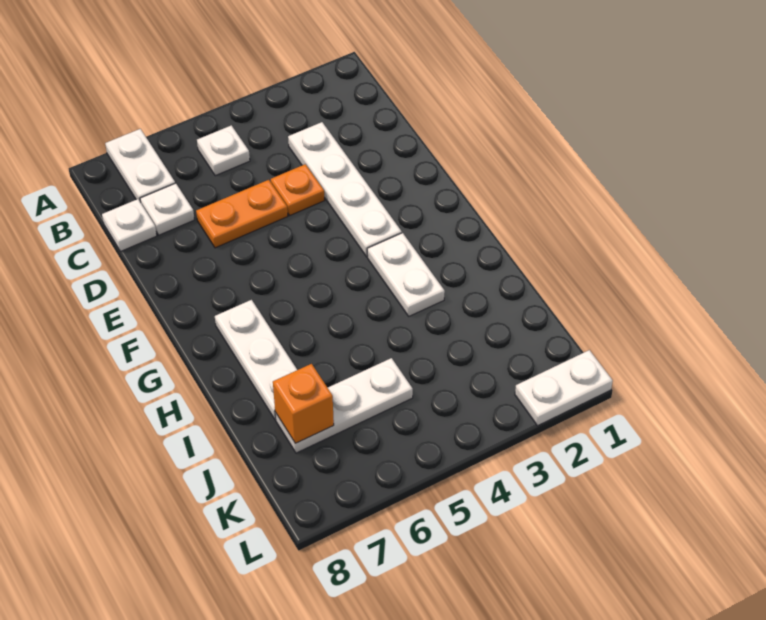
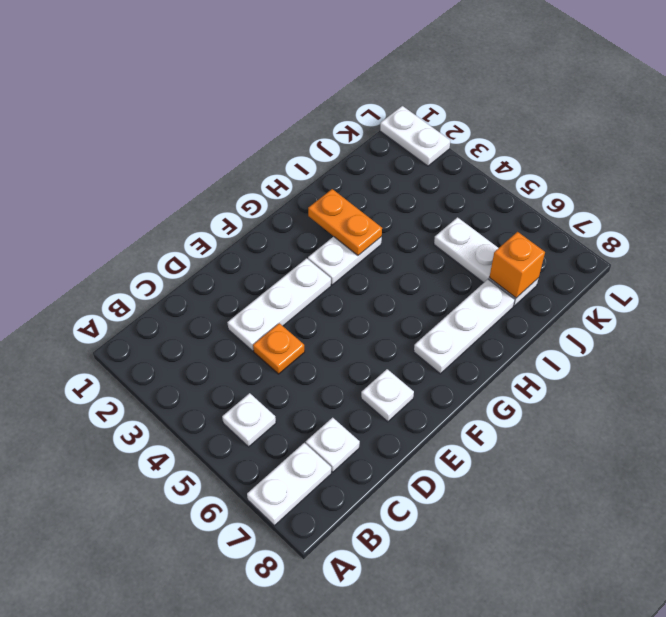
white plate C3:F3 level 1 -> white plate D3:F3 level 1
white plate C8 level 1 -> white plate E7 level 1
orange plate D5:D6 level 1 -> orange plate H2:H3 level 2

